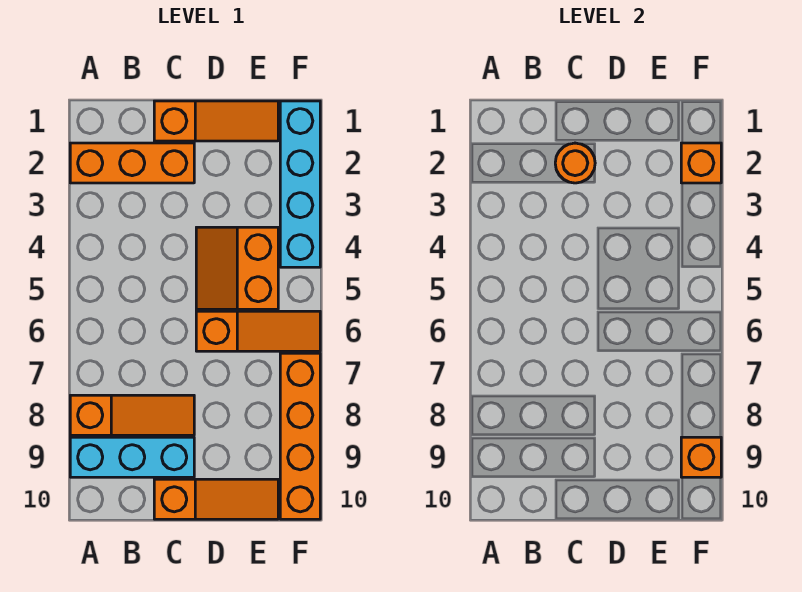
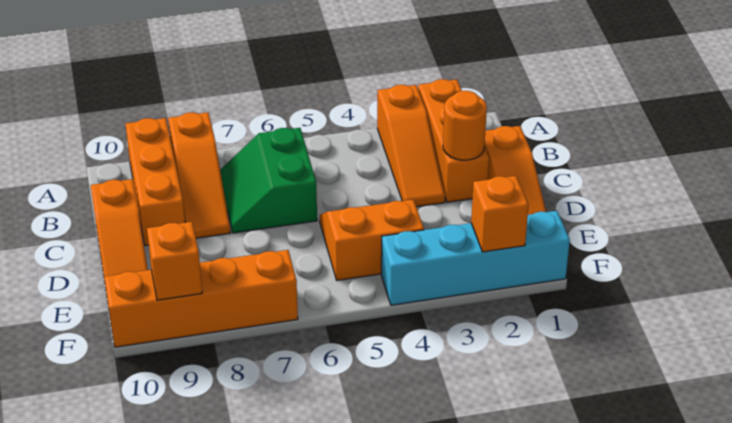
cyan brick A9:C9 level 1 -> orange brick A9:C9 level 1
none -> green slope B6:C7 level 1 top 6
orange slope D6:F6 level 1 top D -> orange slope A3:C3 level 1 top A

